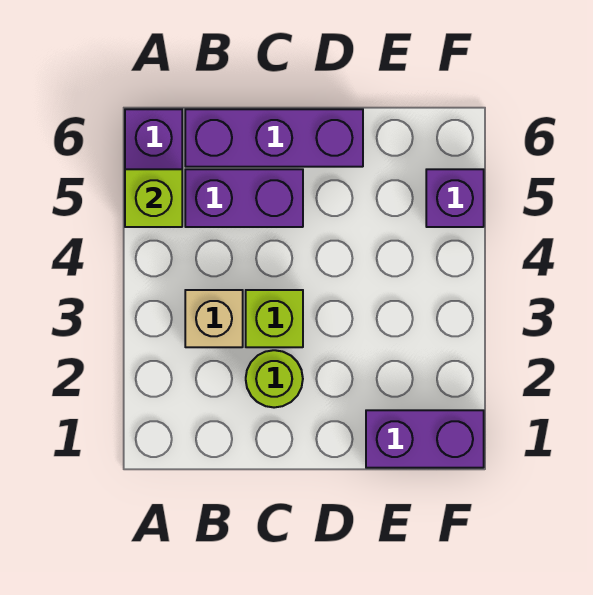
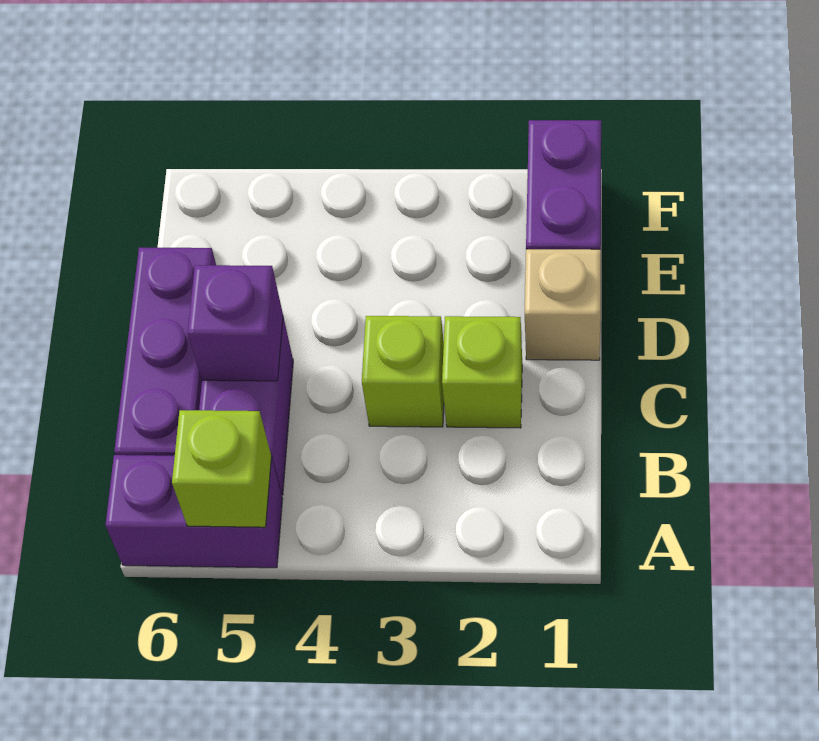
tan brick B3 level 1 -> tan brick D1 level 1
lime round brick C2 level 1 -> lime brick C2 level 1
purple brick F5 level 1 -> purple brick C5 level 2

